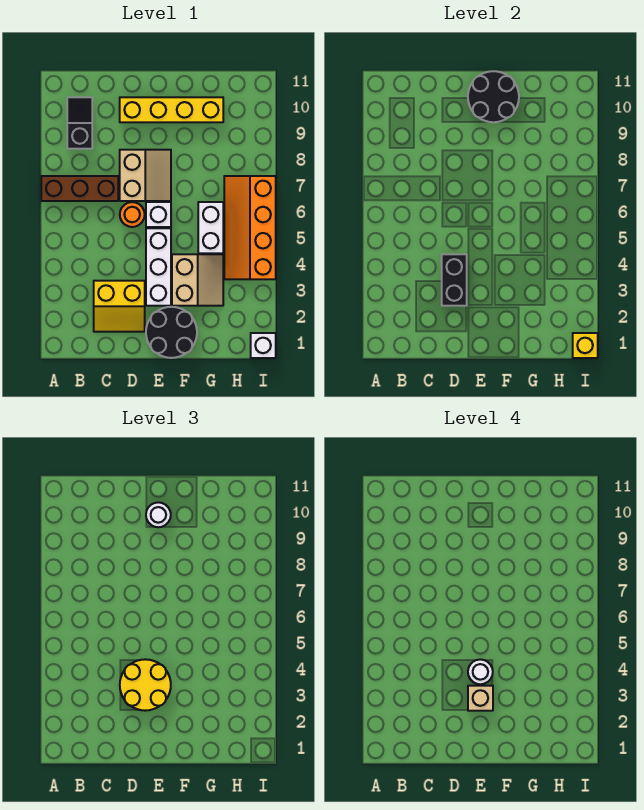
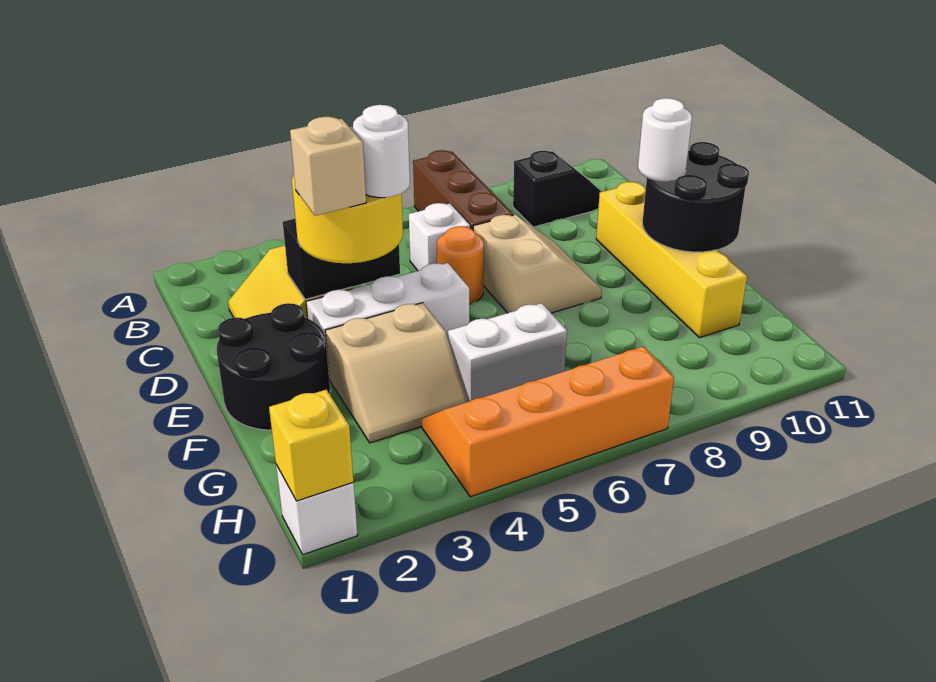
tan slope D7:E8 level 1 top D -> tan slope D7:E8 level 1 top 7
white brick E6 level 1 -> white brick C6 level 1

